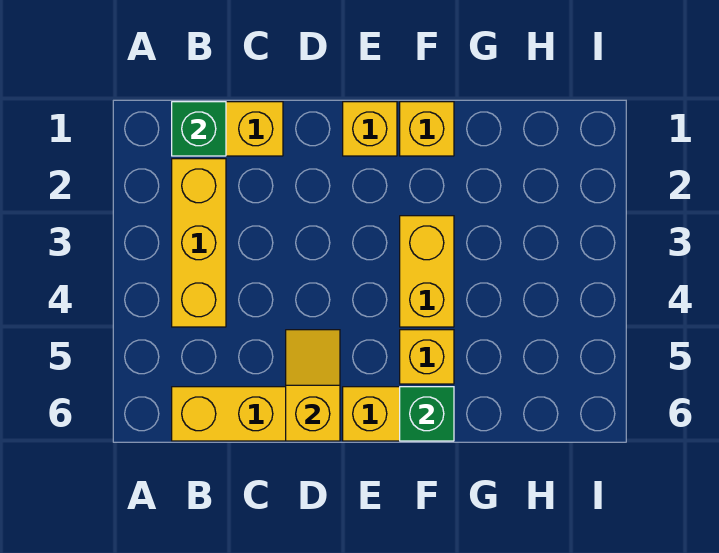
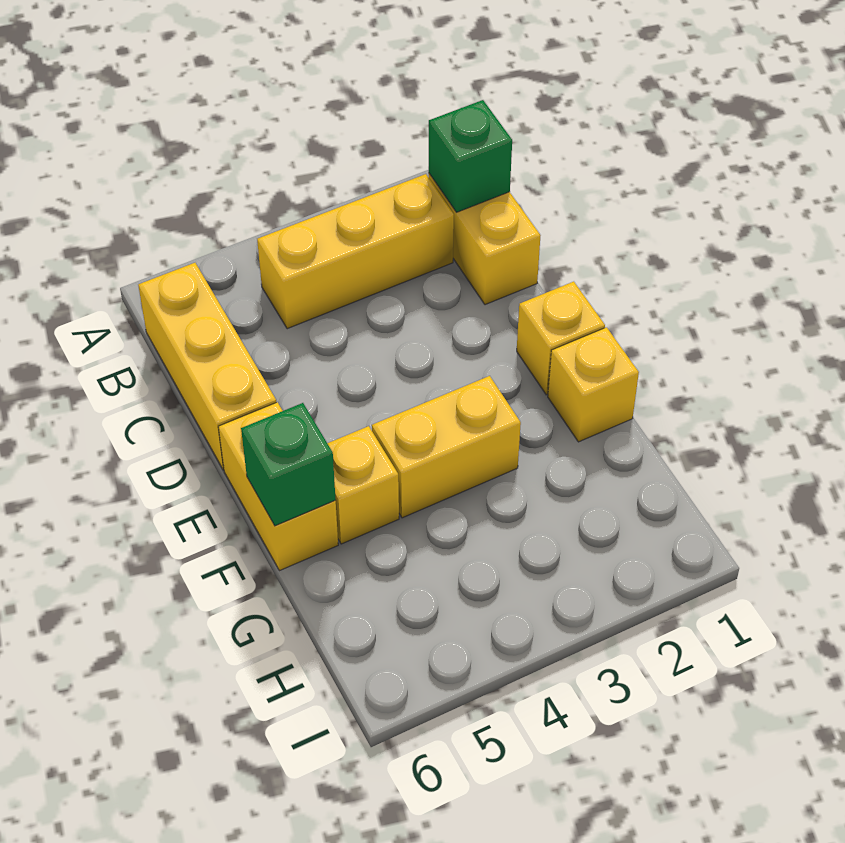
yellow slope D5:D6 level 2 top 6 -> none

